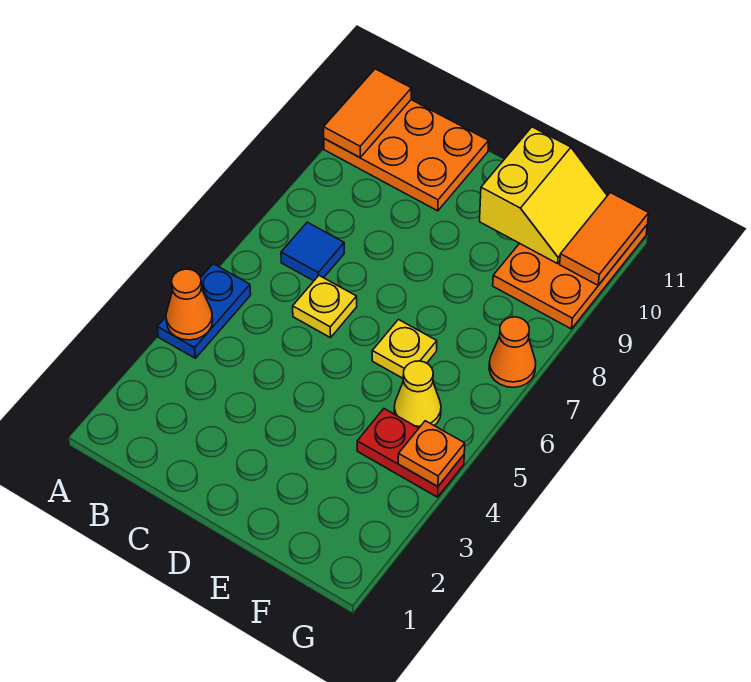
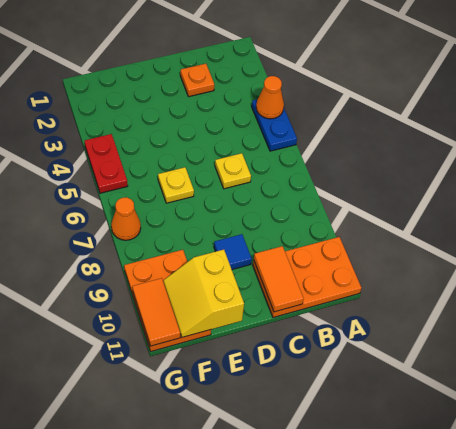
orange tile A10:A11 level 2 -> orange tile C10:C11 level 2
blue tile B7 level 1 -> blue tile D9 level 1
red plate F4:G4 level 1 -> red plate G4:G5 level 1
yellow cone F5 level 1 -> none
orange plate G4 level 2 -> orange plate C2 level 1

